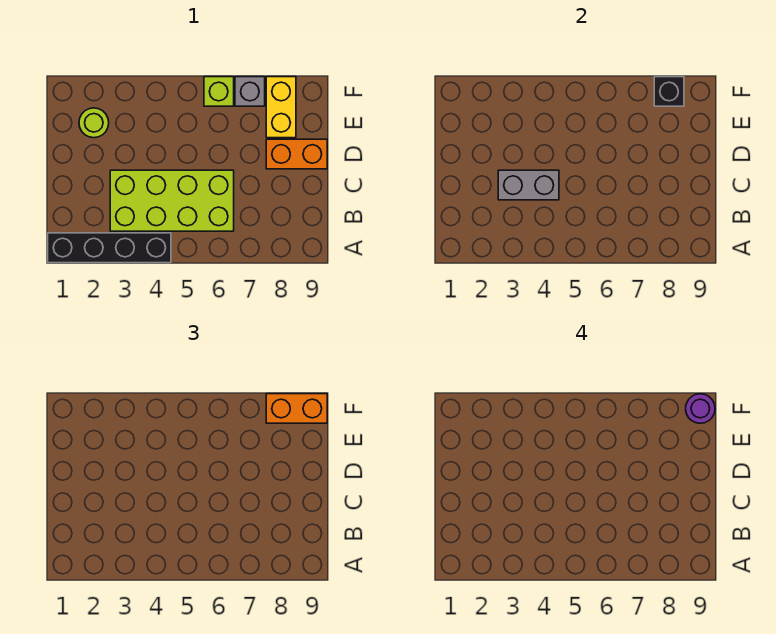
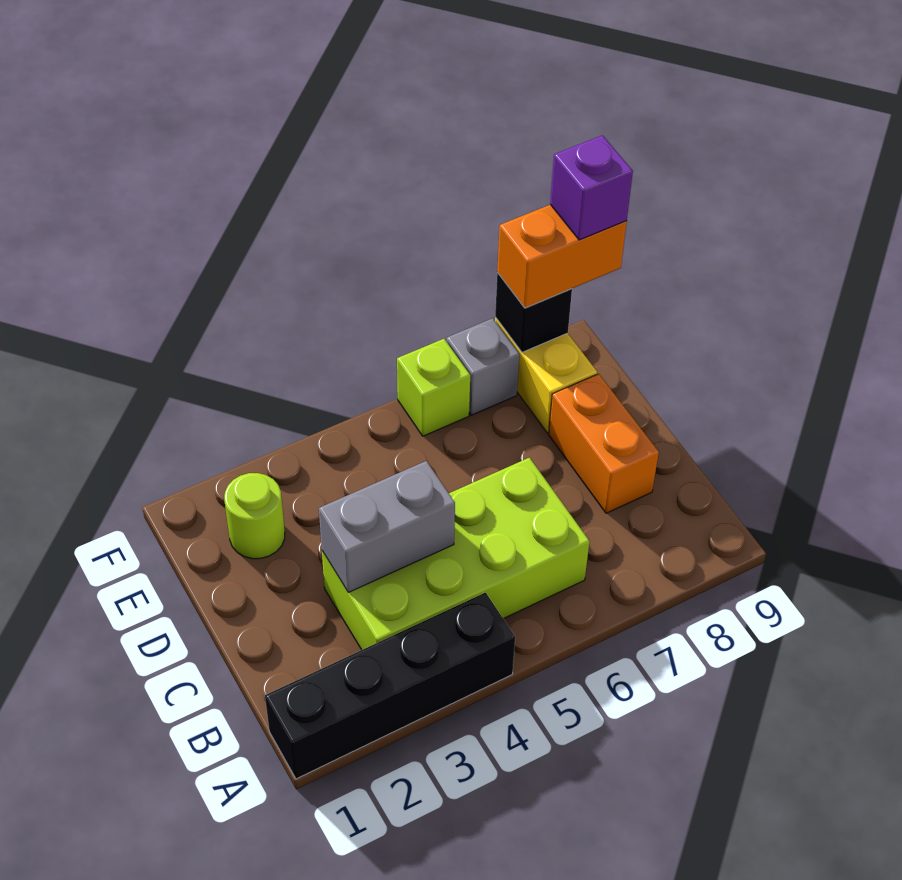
orange brick D8:D9 level 1 -> orange brick C8:D8 level 1
purple round brick F9 level 4 -> purple brick F9 level 4

